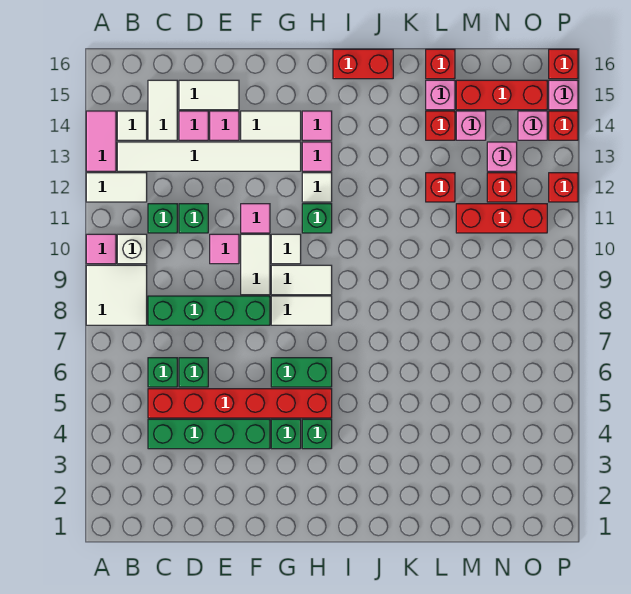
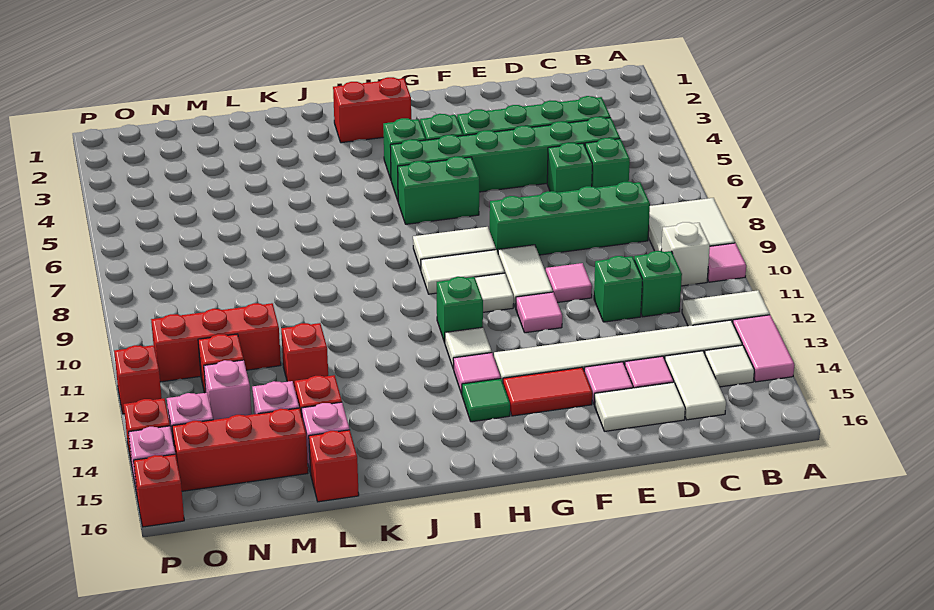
red brick C5:H5 level 1 -> green brick C5:H5 level 1
white tile F14:G14 level 1 -> red tile F14:G14 level 1
pink tile H14 level 1 -> green tile H14 level 1
red brick I16:J16 level 1 -> red brick H2:I2 level 1

